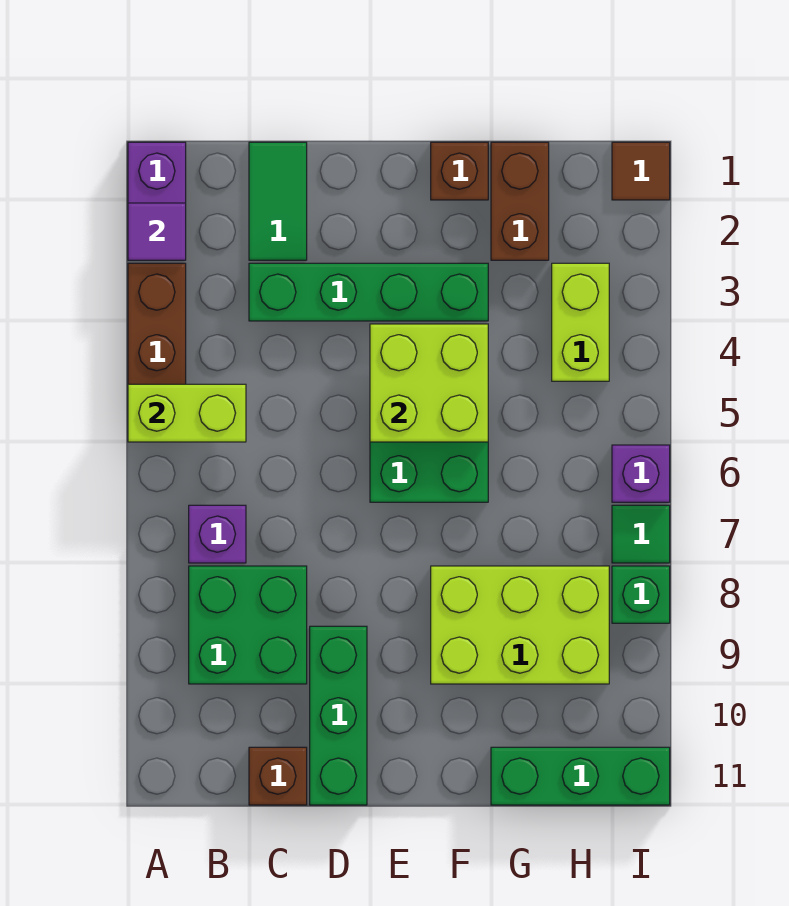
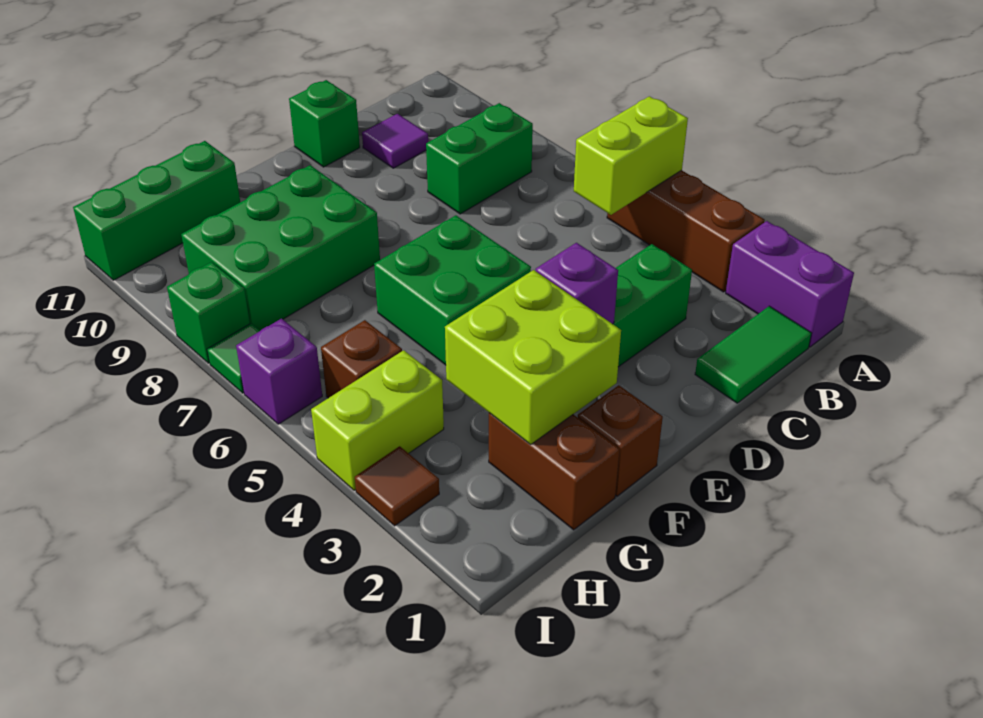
purple tile A2 level 2 -> purple tile C10 level 1
purple brick B7 level 1 -> purple brick E3 level 2
green brick B8:C9 level 1 -> green brick B8:C8 level 1
green tile C1:C2 level 1 -> green tile B1:C1 level 1
brown brick C11 level 1 -> brown brick H5 level 1
green brick D9:D11 level 1 -> green brick D11 level 1
lime brick E4:F5 level 2 -> lime brick F2:G3 level 2
lime brick F8:H9 level 1 -> green brick F8:H9 level 1
lime brick H3:H4 level 1 -> lime brick H4:I4 level 1
brown tile I1 level 1 -> brown tile I3 level 1

